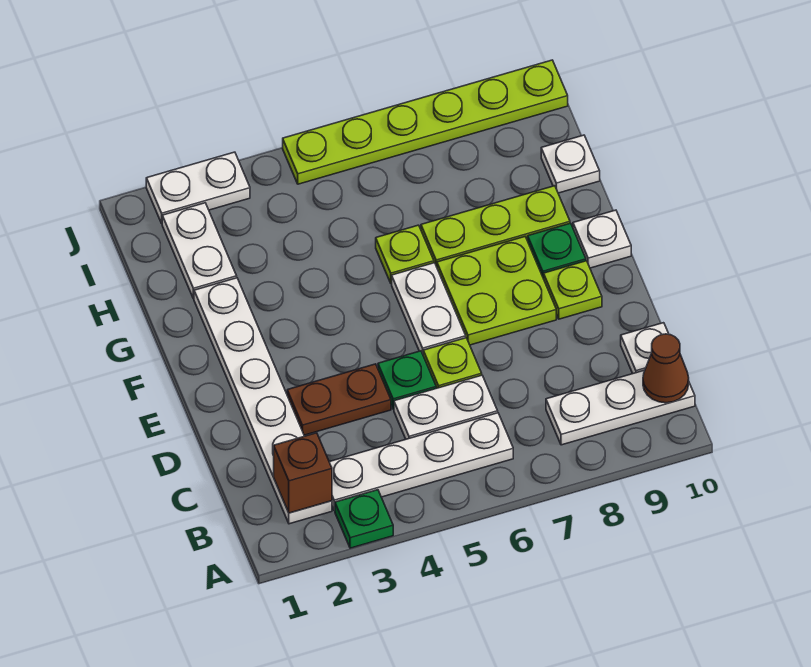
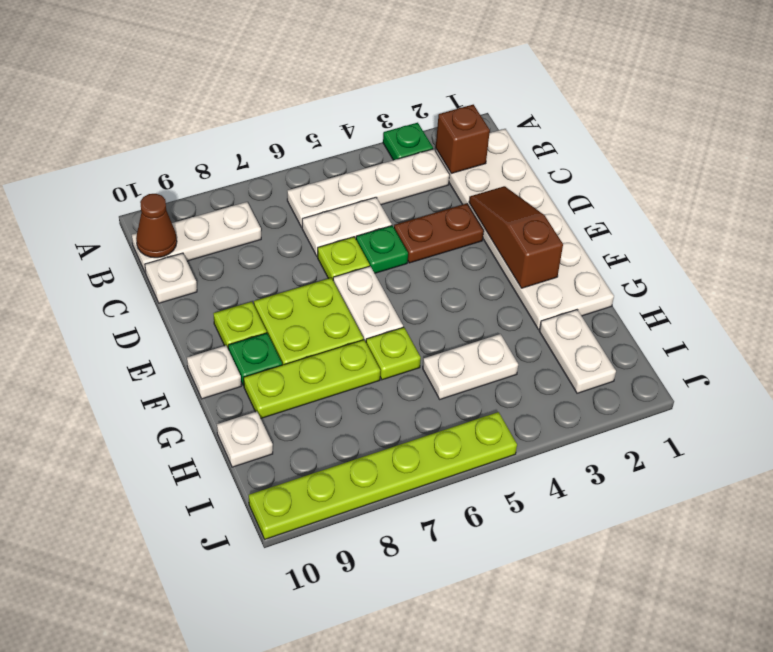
white plate B2:G2 level 1 -> white plate B1:G2 level 1
none -> brown slope D2:F2 level 2 top F
white plate J2:J3 level 1 -> white plate H4:H5 level 1

